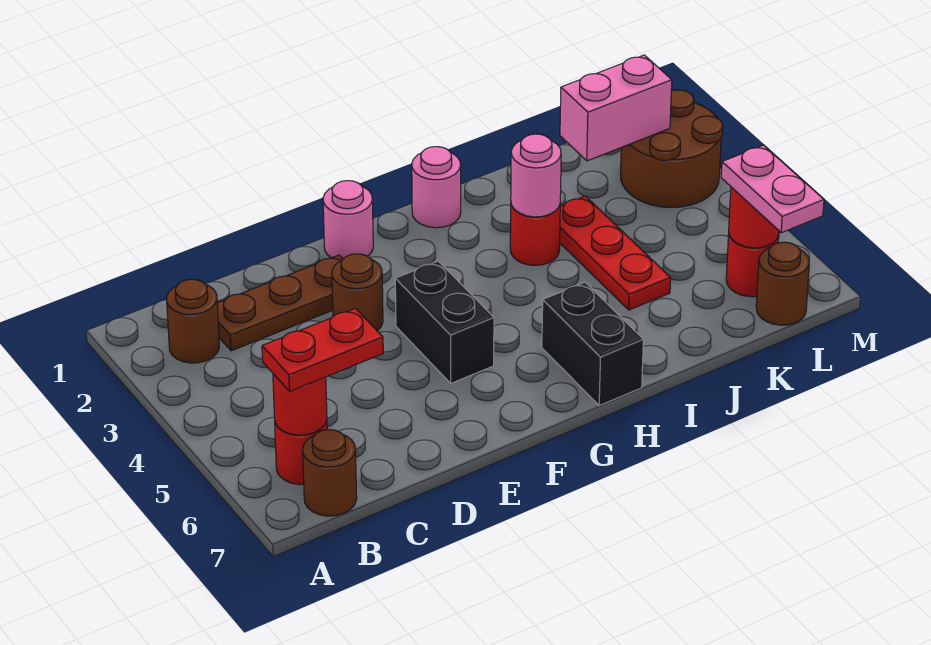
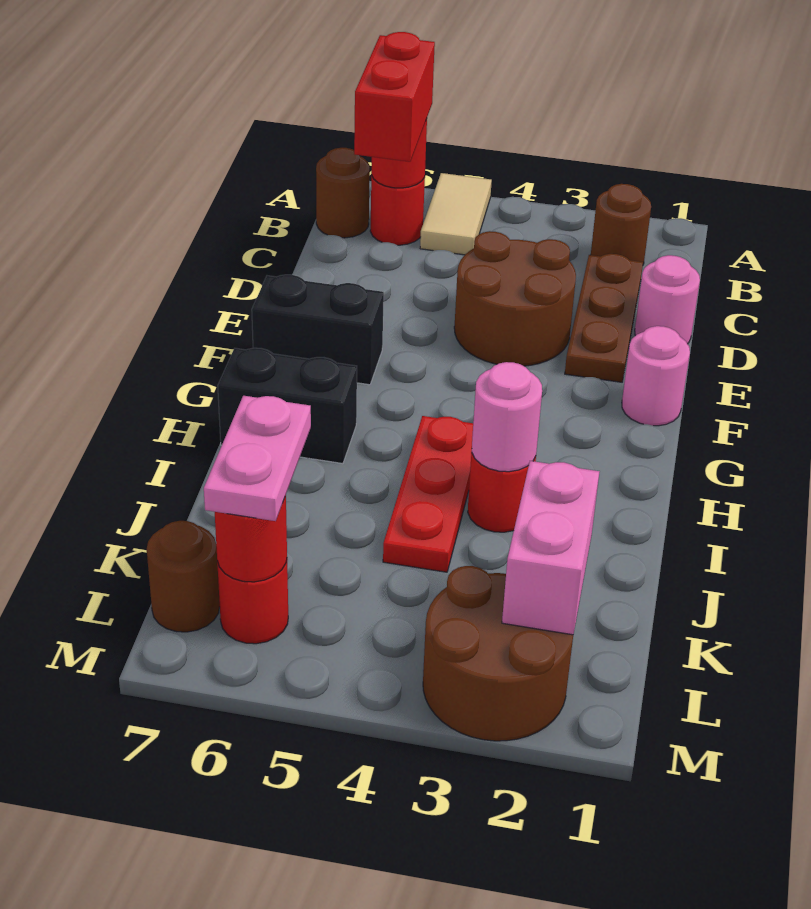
none -> tan tile A5:B5 level 1
red plate B6:C6 level 3 -> red brick B6:C6 level 3
brown round brick E3 level 1 -> brown round brick D3:E4 level 1
black brick F4:F5 level 1 -> black brick F6:F7 level 1
pink round brick H1 level 1 -> pink round brick D1 level 1
red plate J3:J5 level 1 -> red plate H4:J4 level 1
pink plate L6:L7 level 3 -> pink plate K6:L6 level 3

